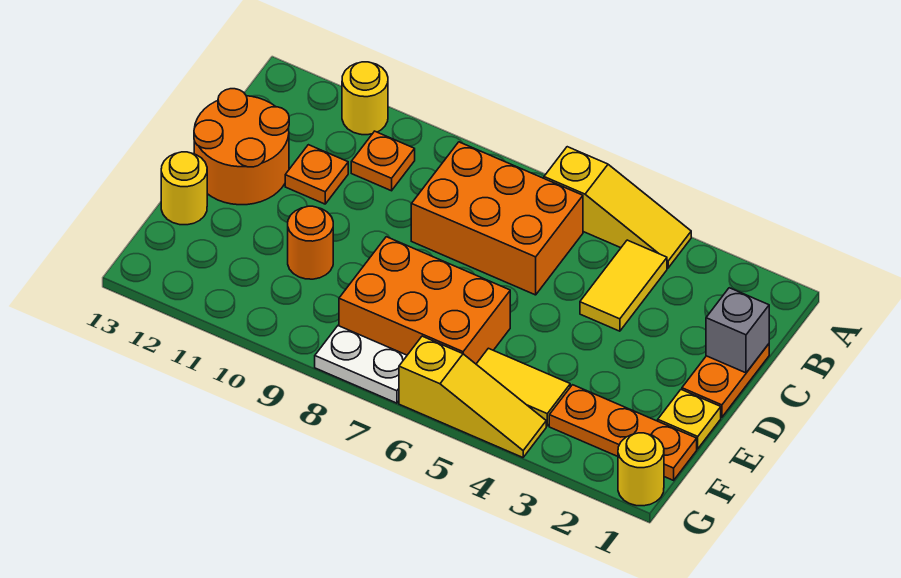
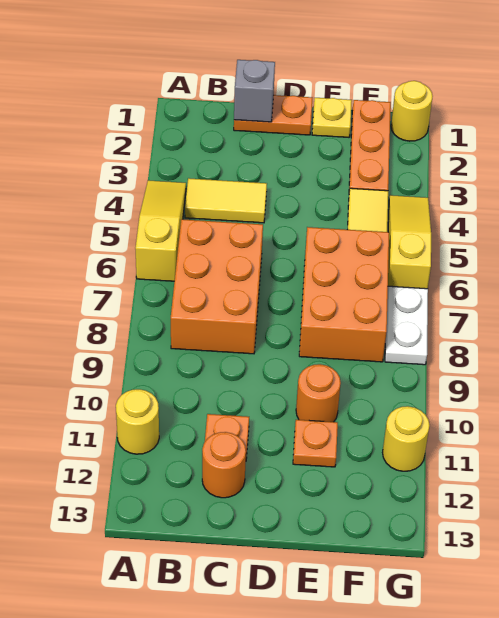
orange plate B10 level 1 -> orange plate E11 level 1
orange round brick C12:D13 level 1 -> orange round brick C12 level 1
yellow round brick E13 level 1 -> yellow round brick G11 level 1

